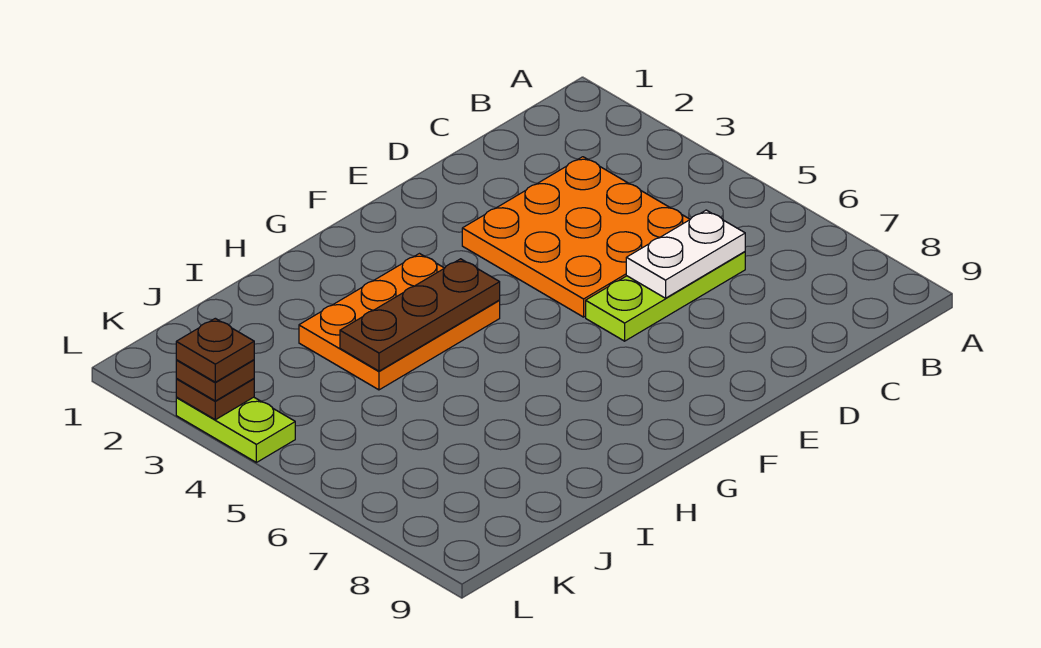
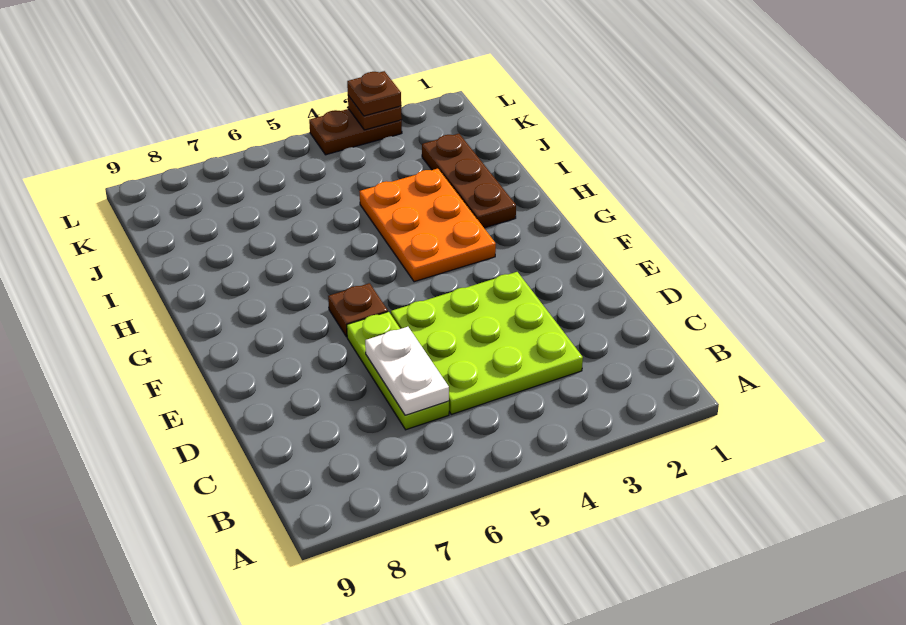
orange plate C3:E5 level 1 -> lime plate C3:E5 level 1
brown plate G4:I4 level 2 -> brown plate H2:J2 level 1
lime plate L3:L4 level 1 -> brown plate L3:L4 level 1
brown plate L3 level 4 -> brown plate F6 level 1

